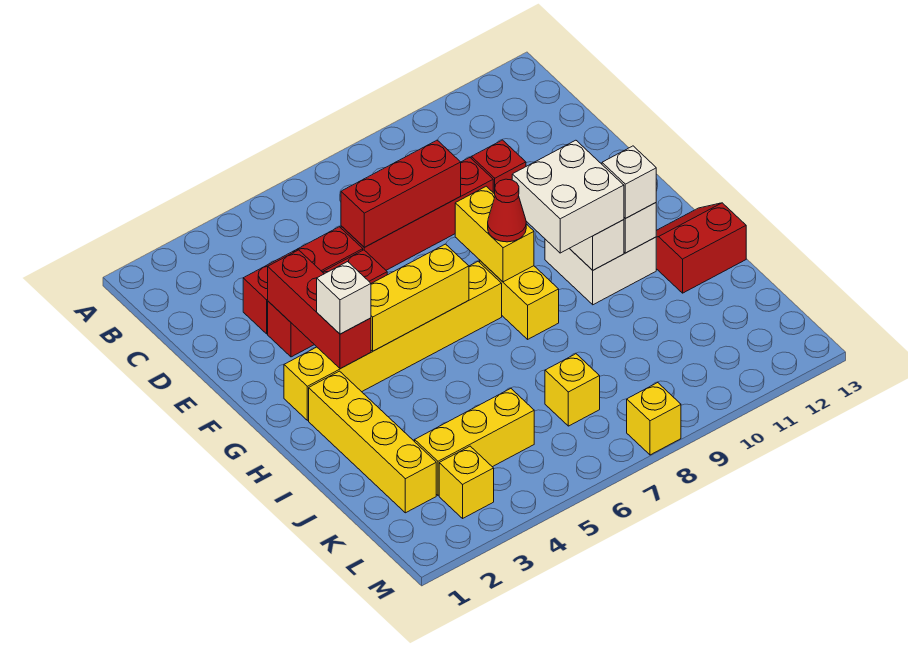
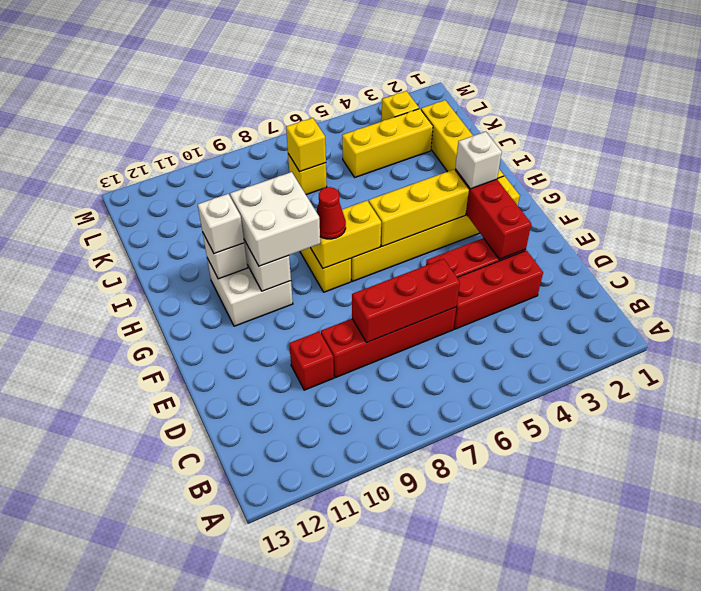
yellow brick F8:G8 level 2 -> yellow brick G7:G8 level 2
red slope H12:I13 level 1 top I -> none
yellow brick M8 level 1 -> yellow brick K7 level 2

